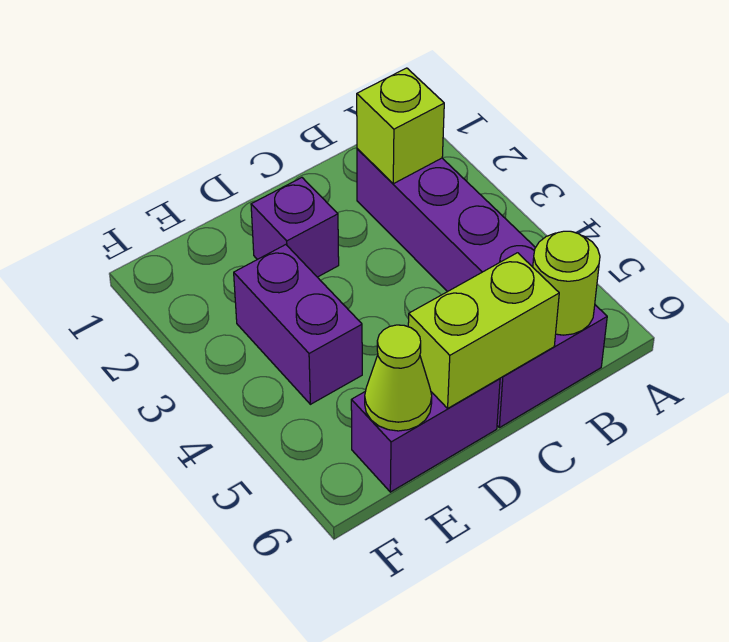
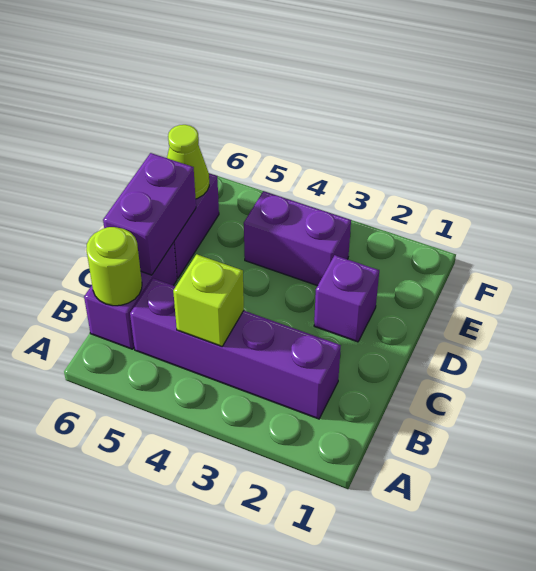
lime brick B2 level 2 -> lime brick B4 level 2
lime brick C6:D6 level 2 -> purple brick C6:D6 level 2

